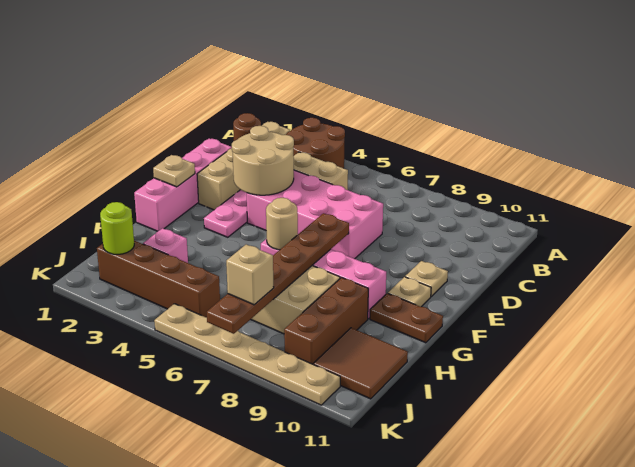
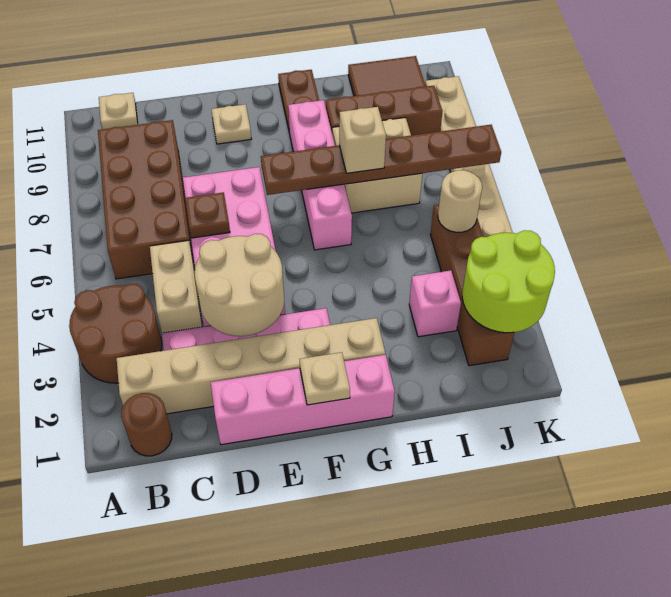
tan brick B2:E2 level 1 -> tan brick B2:G2 level 1
none -> brown brick B6:C9 level 1
none -> brown plate D6 level 2
tan plate F10 level 1 -> tan plate B11 level 1
tan round brick G6 level 2 -> tan round brick J5 level 2
lime round brick J2 level 2 -> lime round brick J2:K3 level 2
tan brick J7 level 3 -> tan brick H7 level 3

